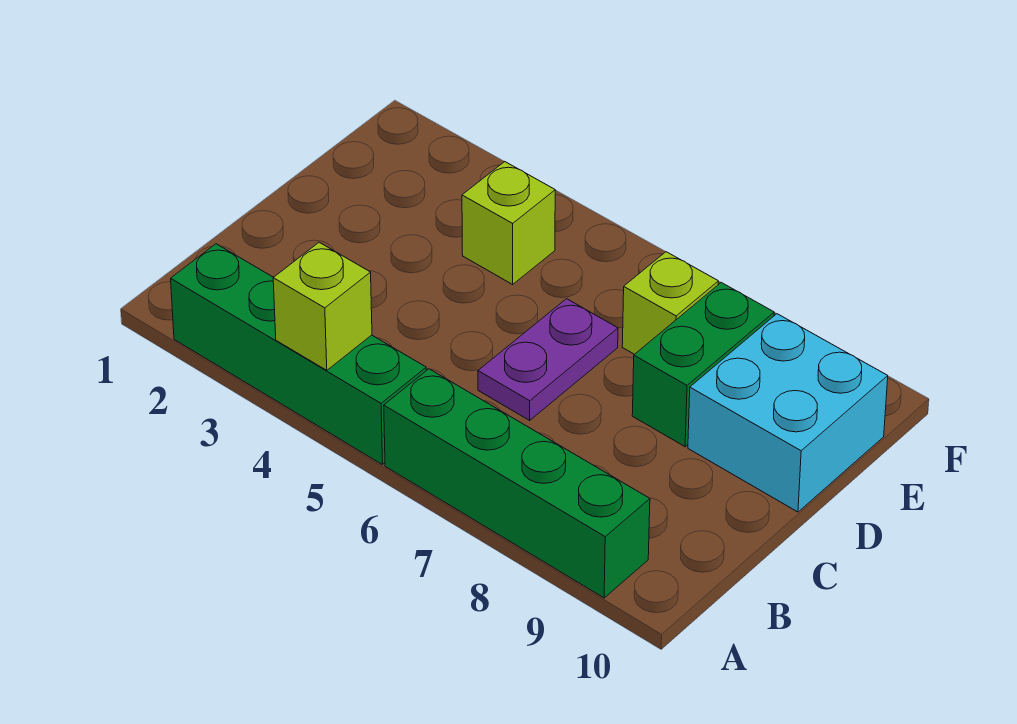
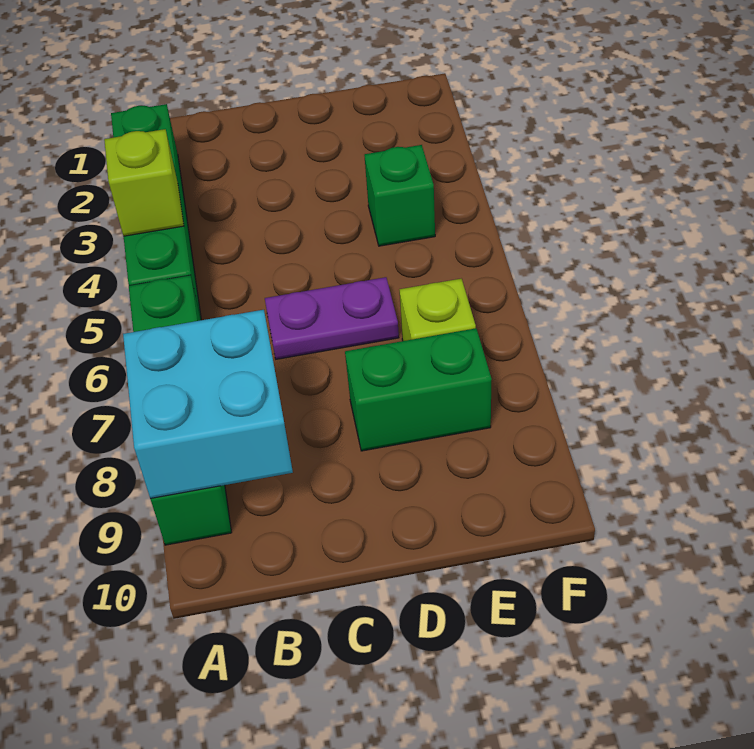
cyan brick D9:E10 level 1 -> cyan brick A8:B9 level 2
lime brick E4 level 1 -> green brick E4 level 1

